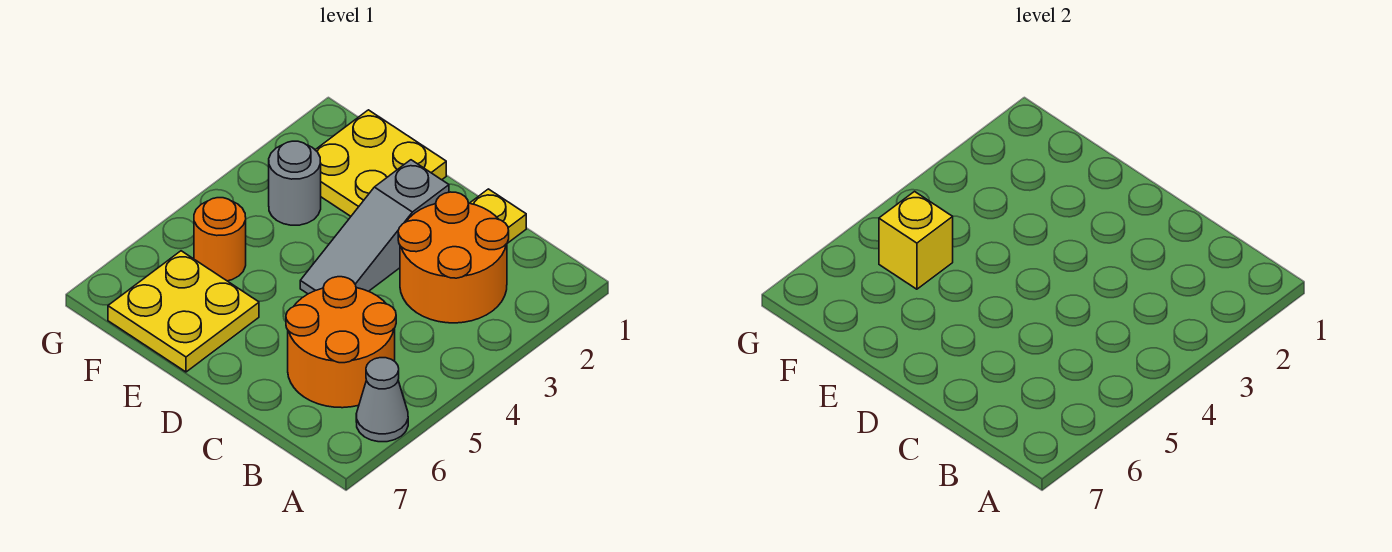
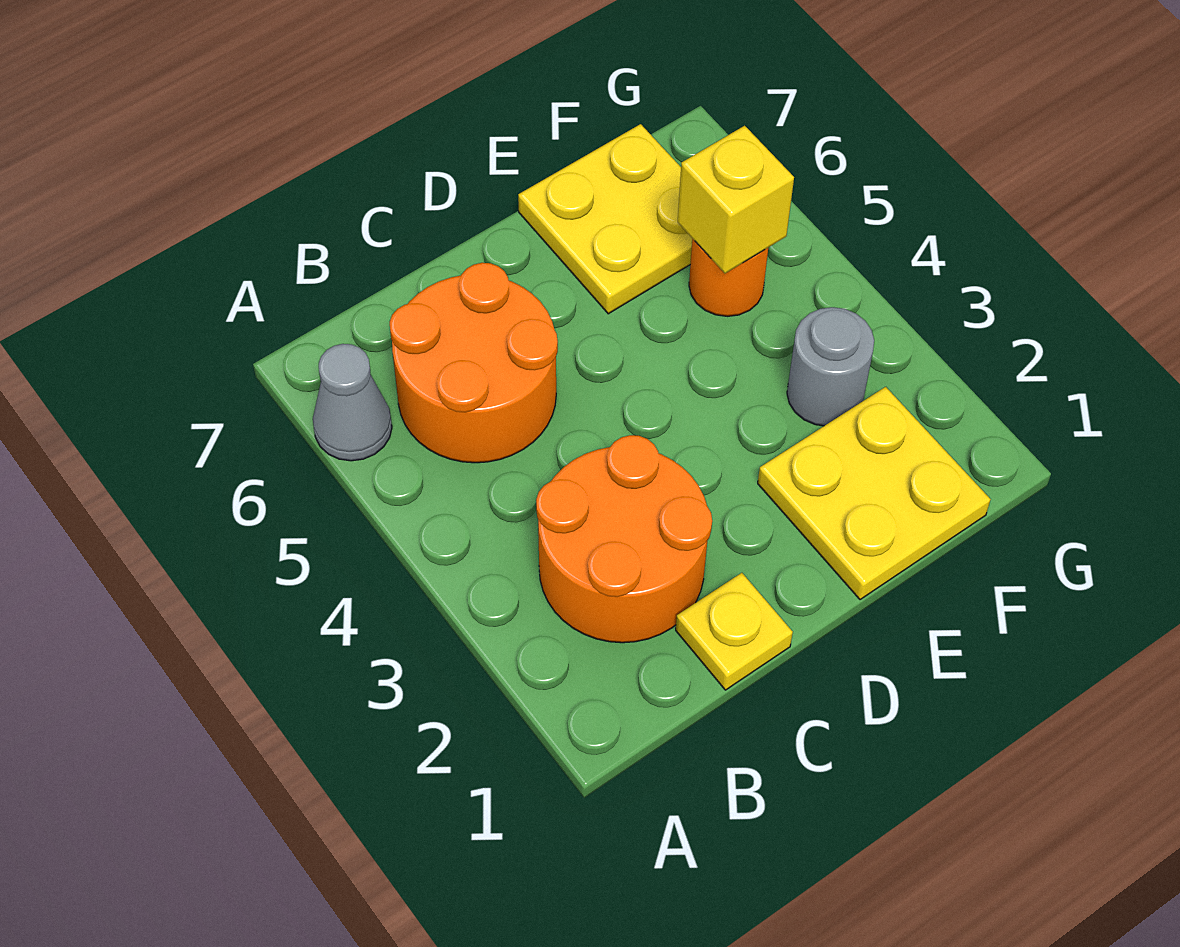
grey slope D2:D4 level 1 top 2 -> none

